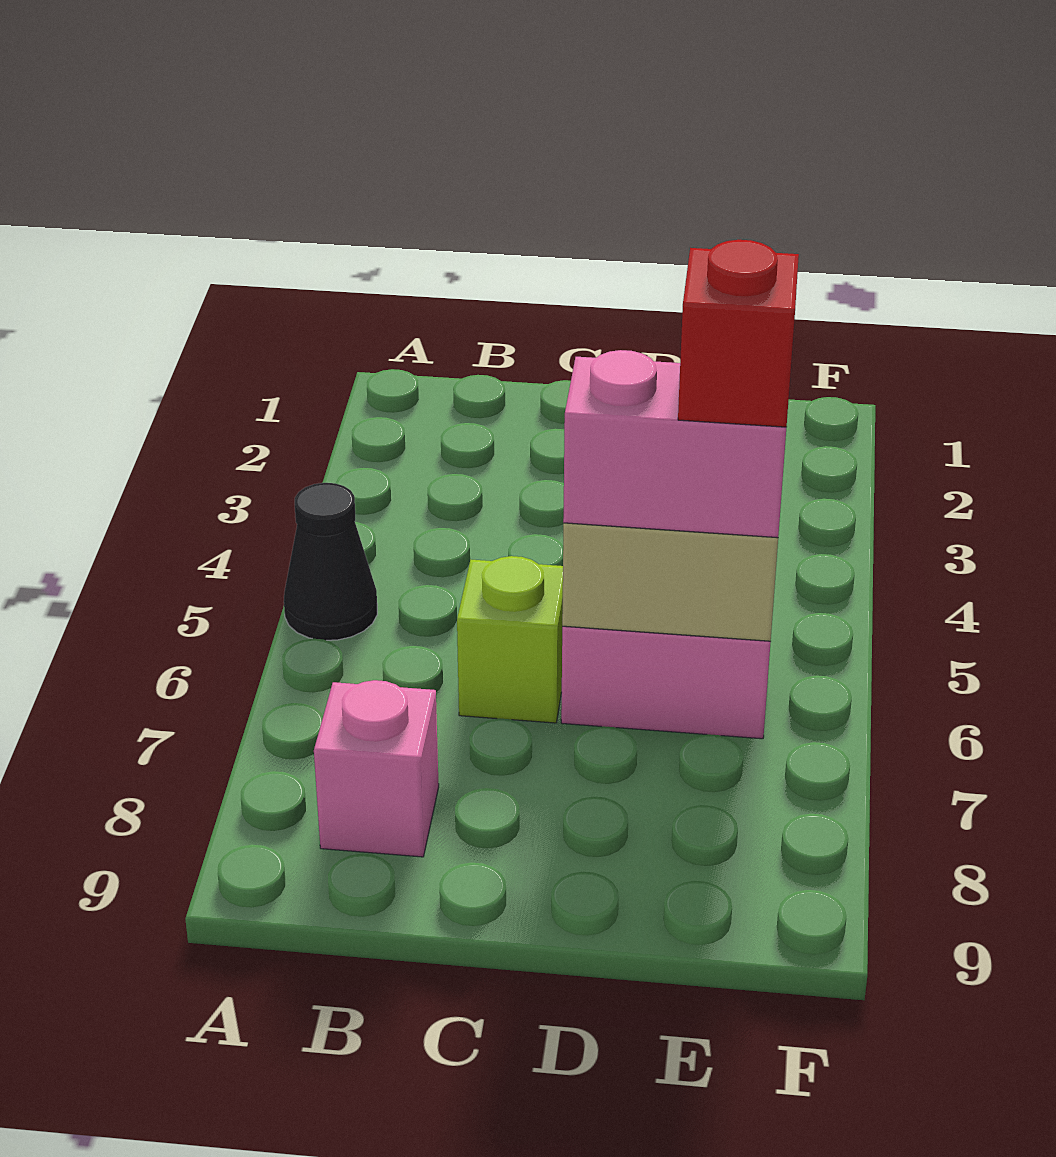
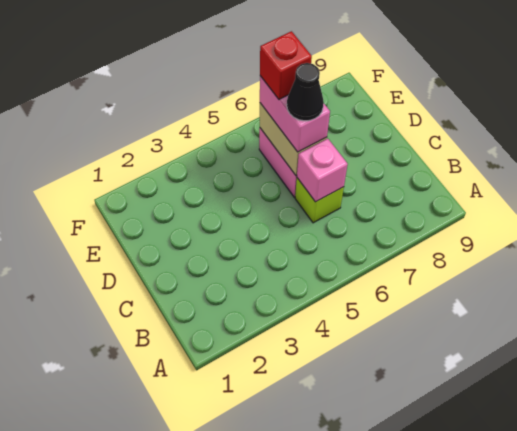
black cone A5 level 1 -> black cone D6 level 4
pink brick B8 level 1 -> pink brick C6 level 2

